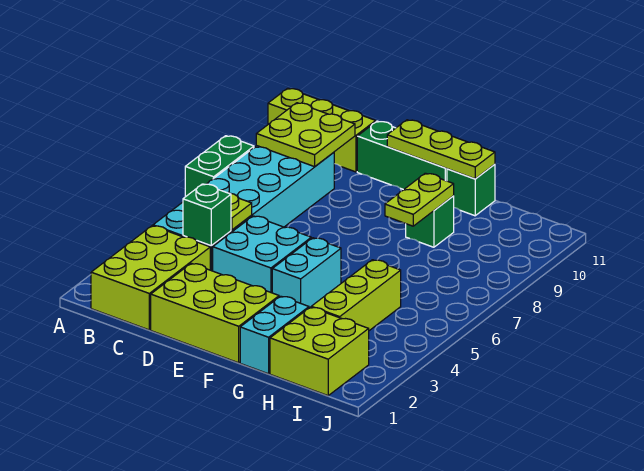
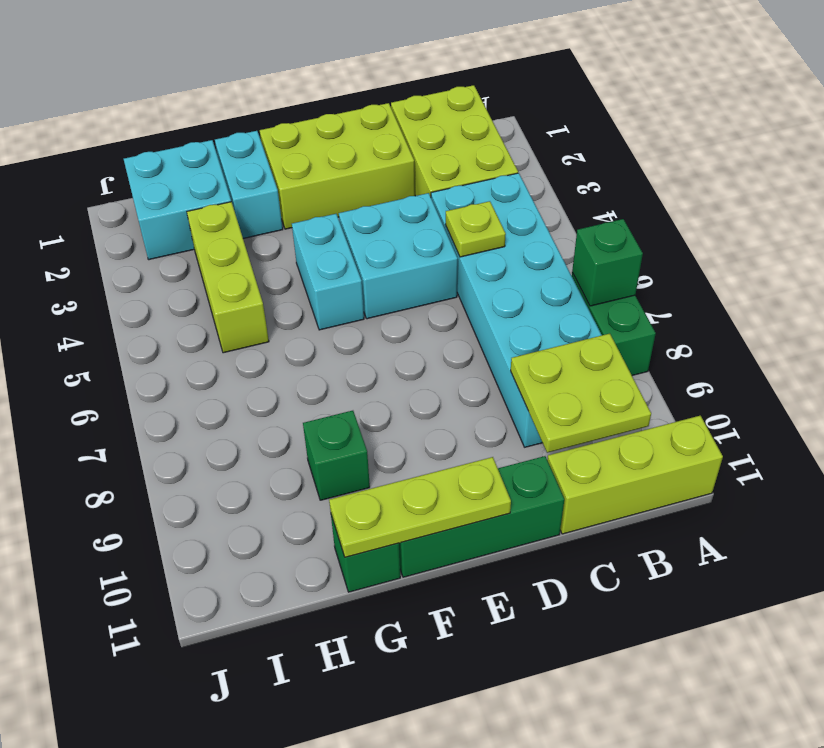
green brick C4 level 2 -> green brick A7 level 2
lime plate G8:G9 level 2 -> none
lime brick H1:I2 level 1 -> cyan brick H1:I2 level 1

